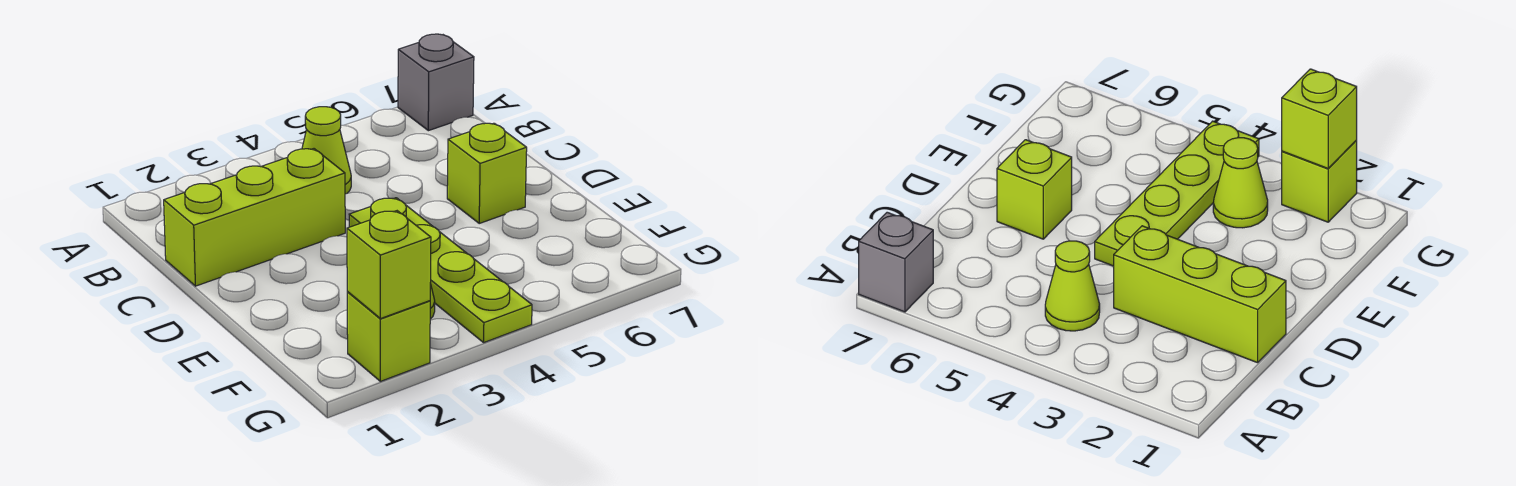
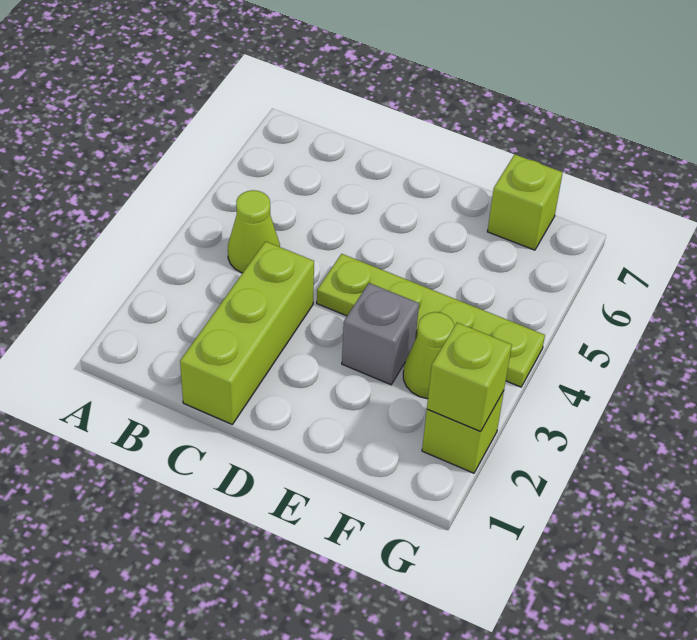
grey brick A7 level 1 -> grey brick E3 level 1
lime brick D6 level 1 -> lime brick F7 level 1

